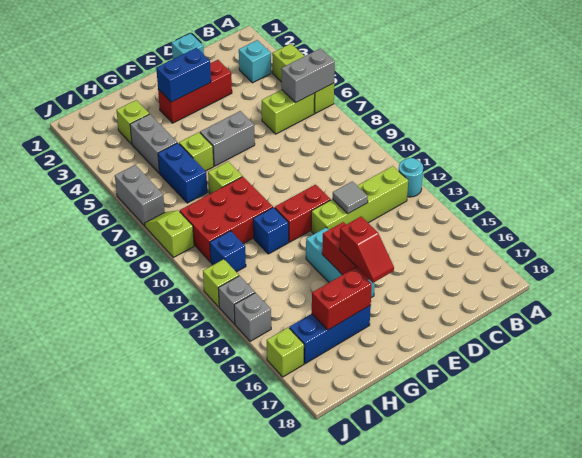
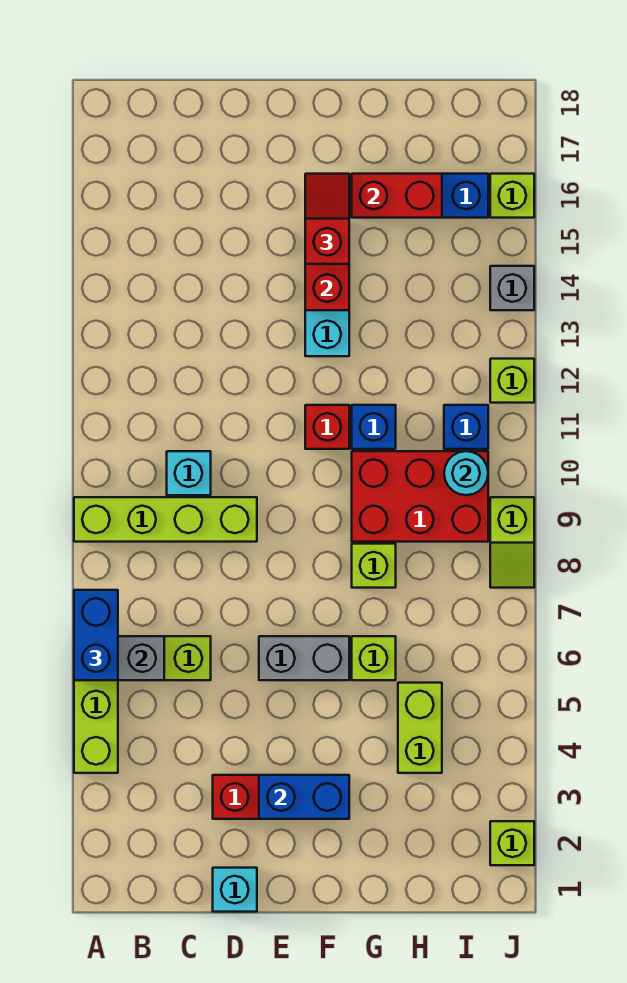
cyan round brick A12 level 1 -> cyan round brick I10 level 2
cyan brick B3 level 1 -> cyan brick C10 level 1
lime brick B12:E12 level 1 -> lime brick A9:D9 level 1
grey tile D12 level 2 -> none
red brick E11:F11 level 1 -> red brick F11 level 1
lime brick H3 level 1 -> lime brick J2 level 1
grey brick H4:H5 level 1 -> lime brick H4:H5 level 1
blue brick H6:H7 level 1 -> blue brick A6:A7 level 3
grey brick J6:J7 level 1 -> none
grey brick J13 level 1 -> none

